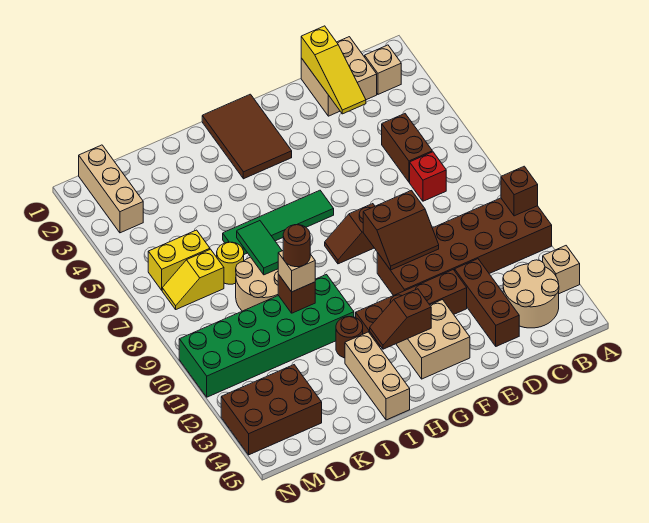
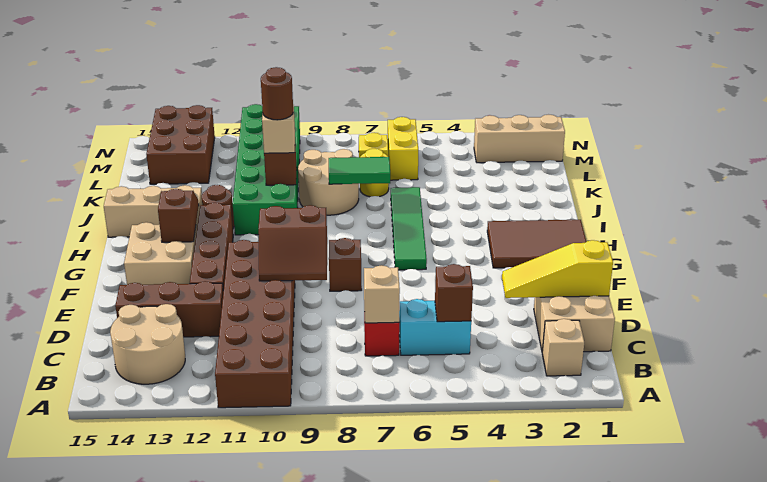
brown brick A10 level 2 -> brown brick C5 level 2
tan brick A13 level 1 -> tan brick C7 level 2
brown brick C5:C6 level 1 -> cyan brick C5:C6 level 1
brown slope E9:F10 level 2 top 9 -> brown slope E9:F10 level 2 top F

